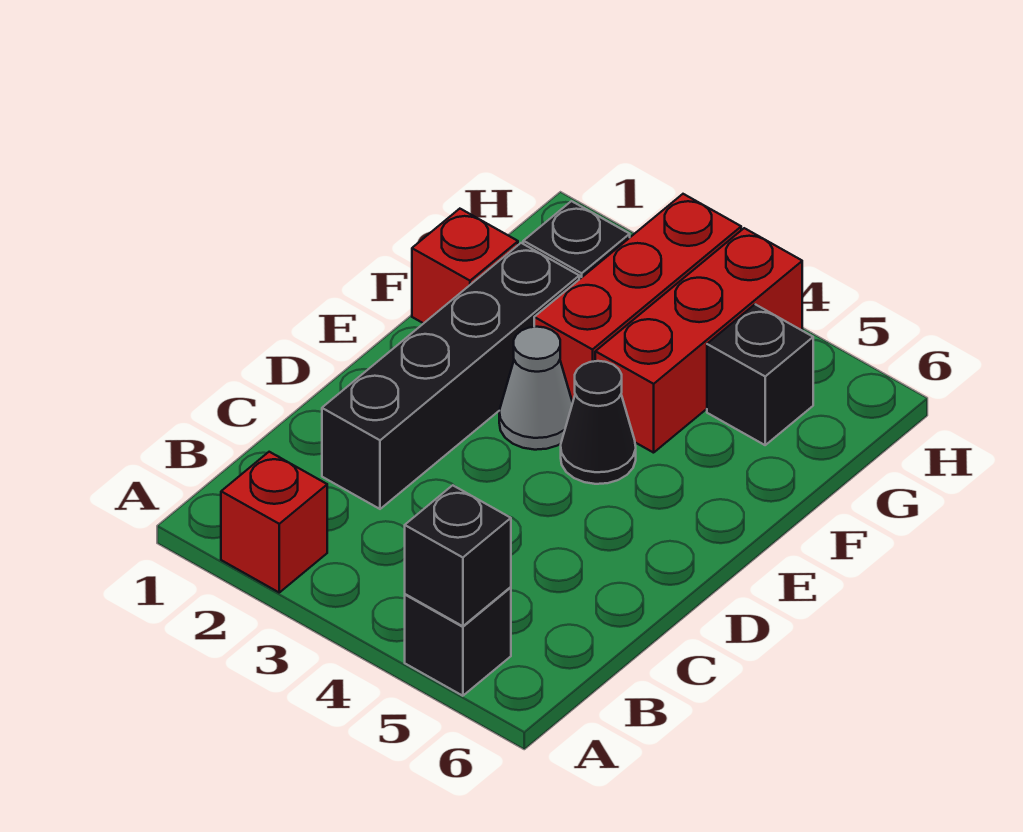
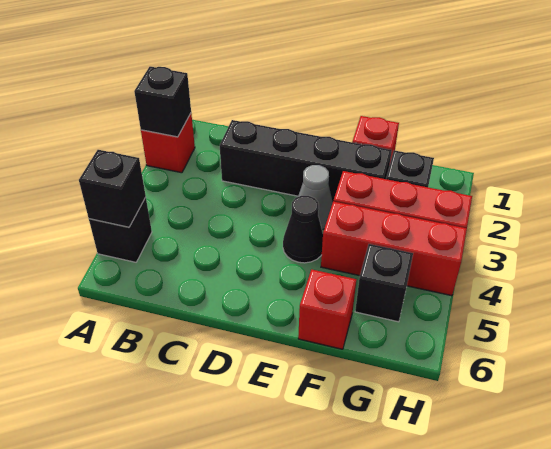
none -> black brick A2 level 2
none -> red brick F6 level 1

